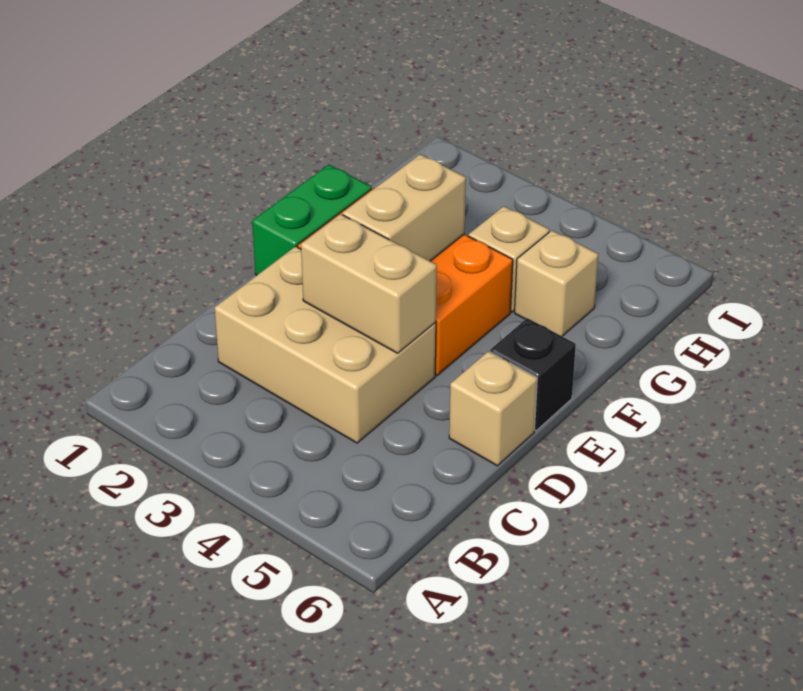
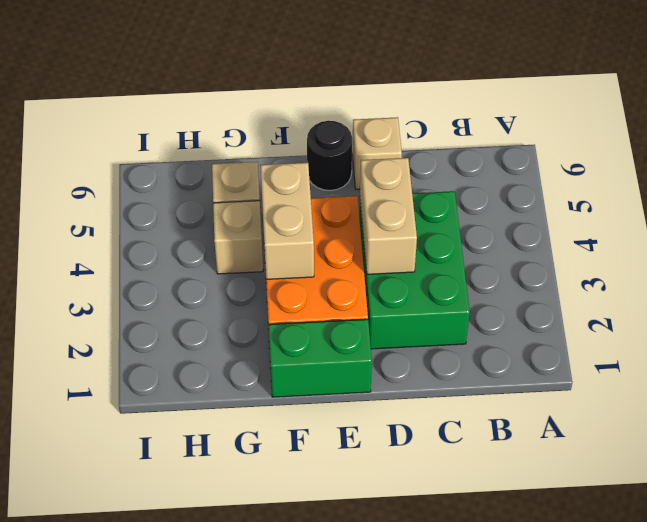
tan brick C2:D4 level 1 -> green brick C2:D4 level 1
tan brick E3:F3 level 2 -> tan brick F3:F4 level 2
black brick E6 level 1 -> black round brick E6 level 1

